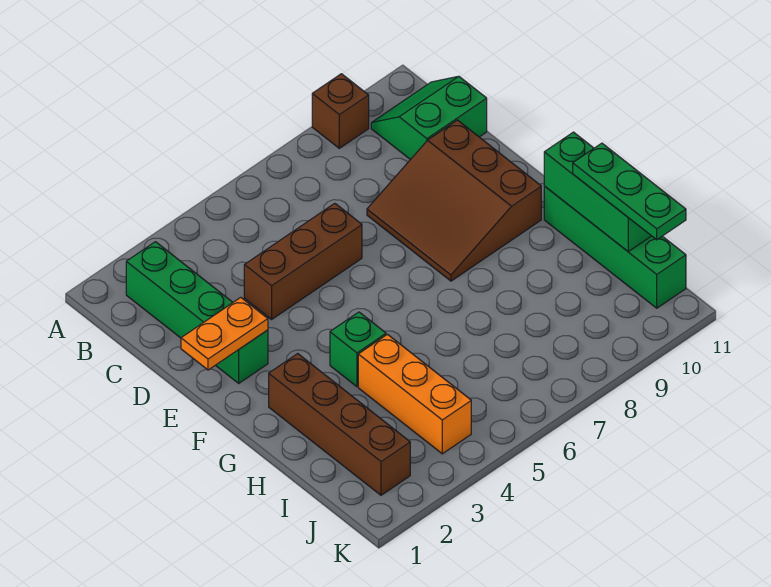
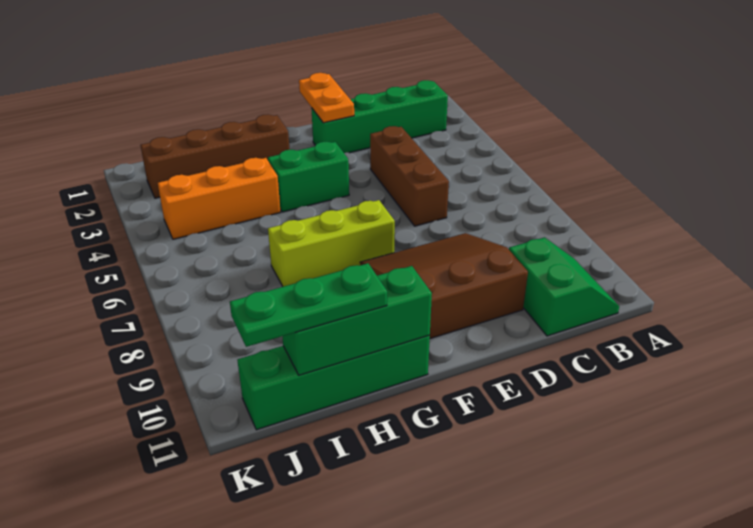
brown brick A9 level 1 -> none
none -> lime brick F7:H7 level 1
green brick G4 level 1 -> green brick F4:G4 level 1

